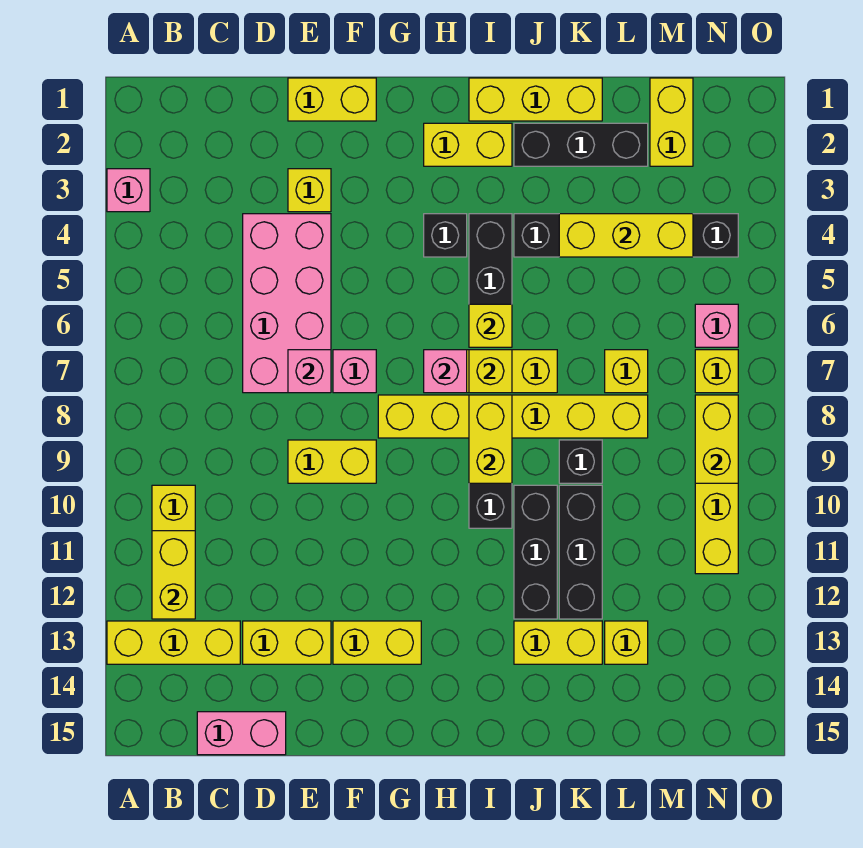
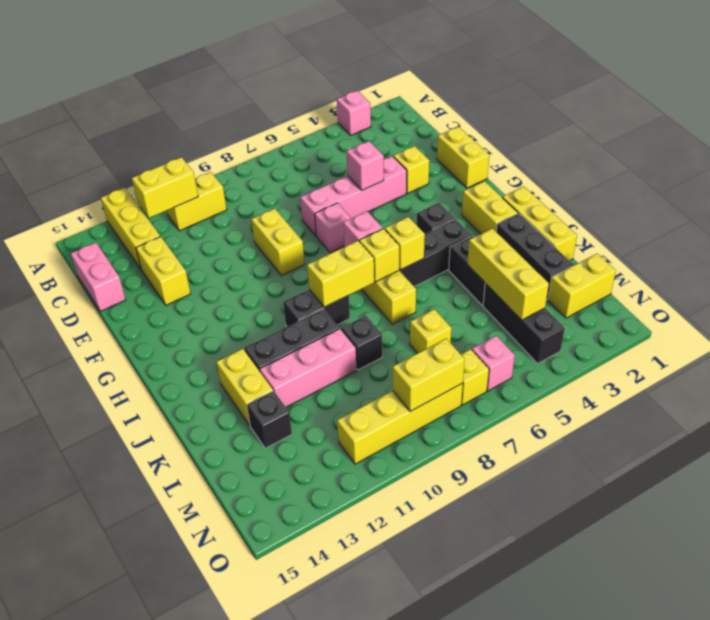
pink brick D4:E7 level 1 -> pink brick E4:E7 level 1
pink brick E7 level 2 -> pink brick E5 level 2
yellow brick F13:G13 level 1 -> none
yellow brick G8:L8 level 1 -> none
black brick K10:K12 level 1 -> pink brick K10:K12 level 1
yellow brick L13 level 1 -> black brick L13 level 1

